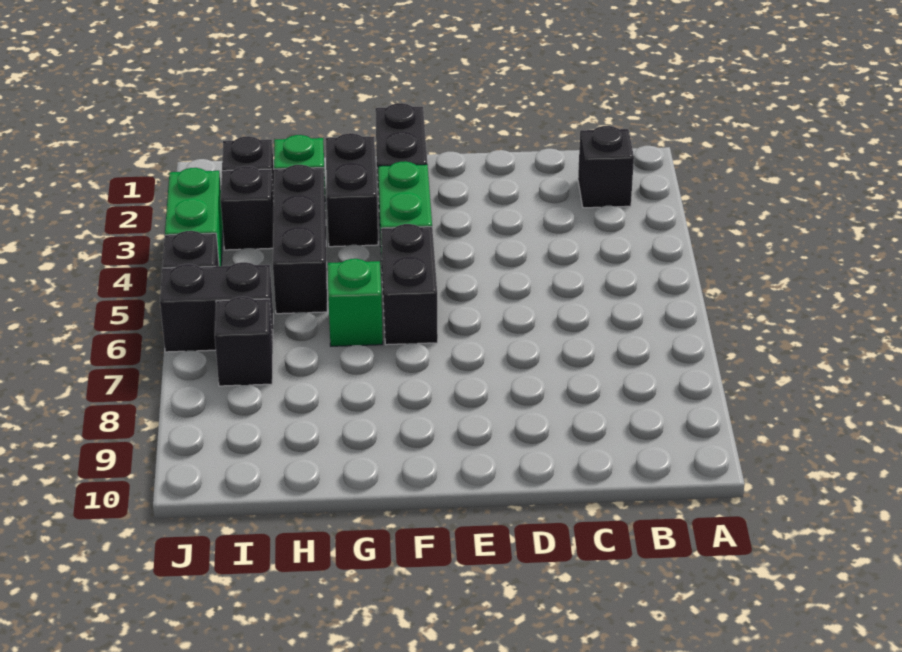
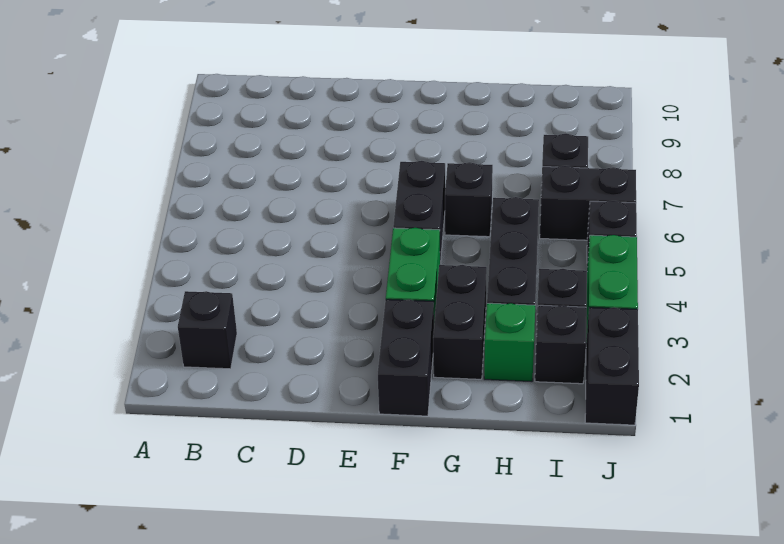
green brick G6 level 1 -> black brick G6 level 1
none -> black brick J1:J2 level 1

